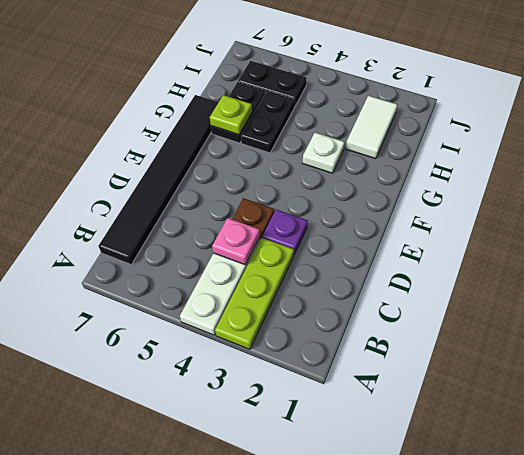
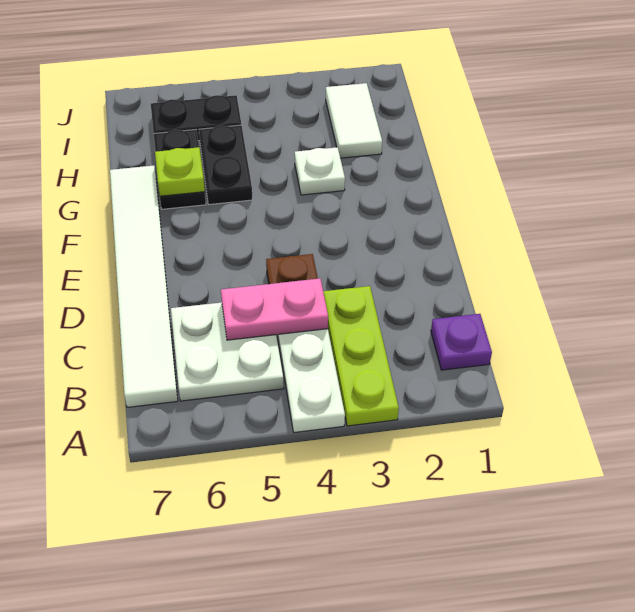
none -> white plate B5:C6 level 1
black tile B7:G7 level 1 -> white tile B7:G7 level 1
pink plate C4 level 2 -> pink plate C4:C5 level 2
purple plate D3 level 1 -> purple plate B1 level 1

